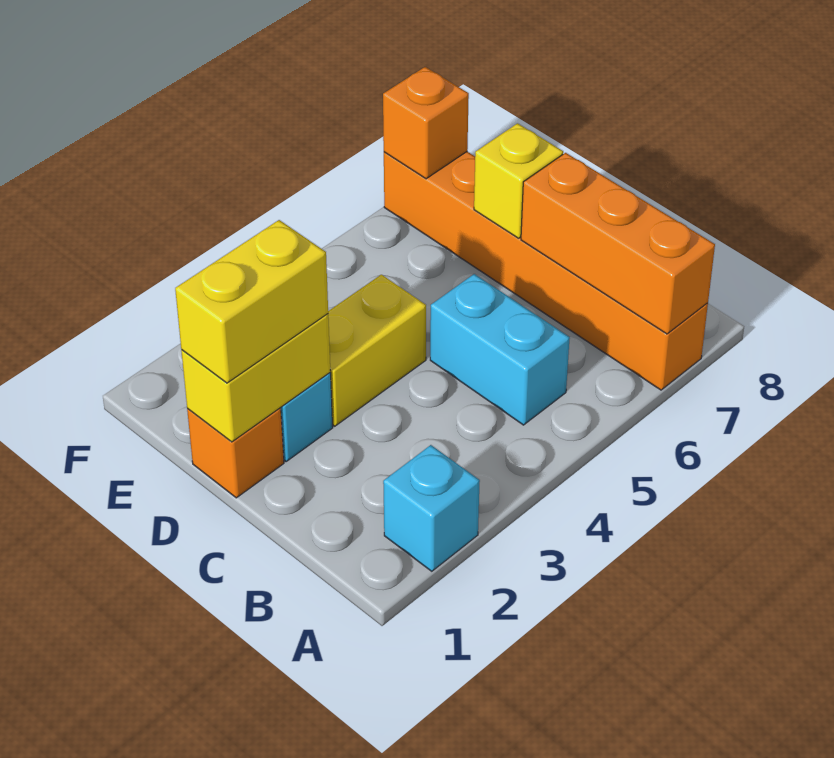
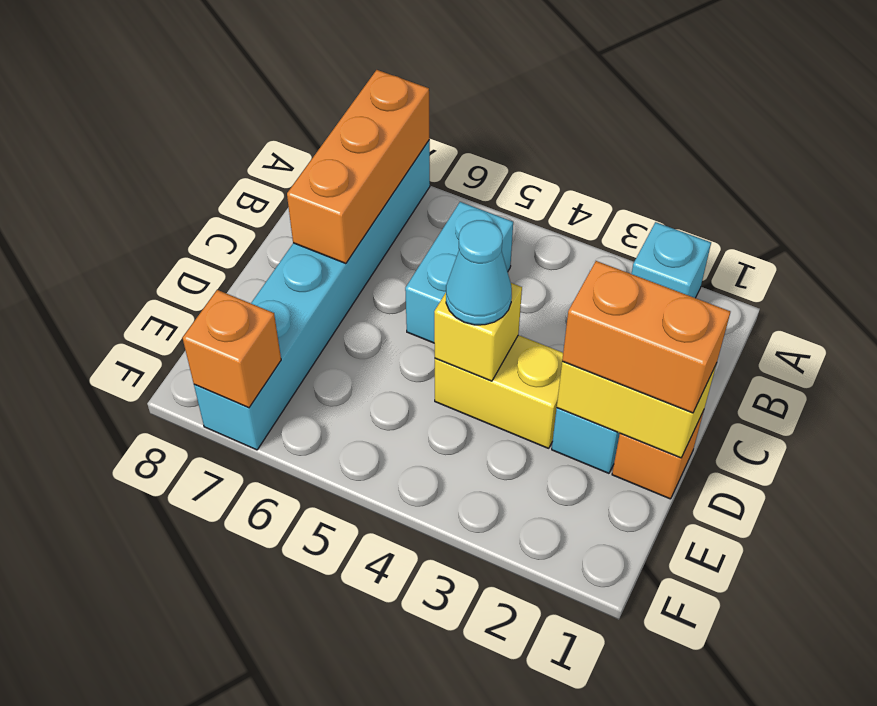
orange brick A7:F7 level 1 -> cyan brick A7:F7 level 1
yellow brick D1:D2 level 3 -> orange brick D1:D2 level 3
none -> cyan cone D4 level 3
yellow brick D7 level 2 -> yellow brick D4 level 2

